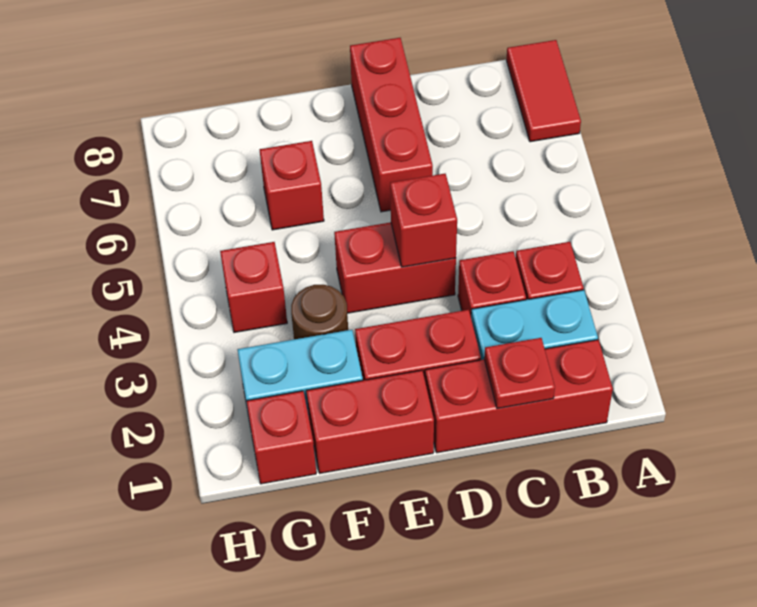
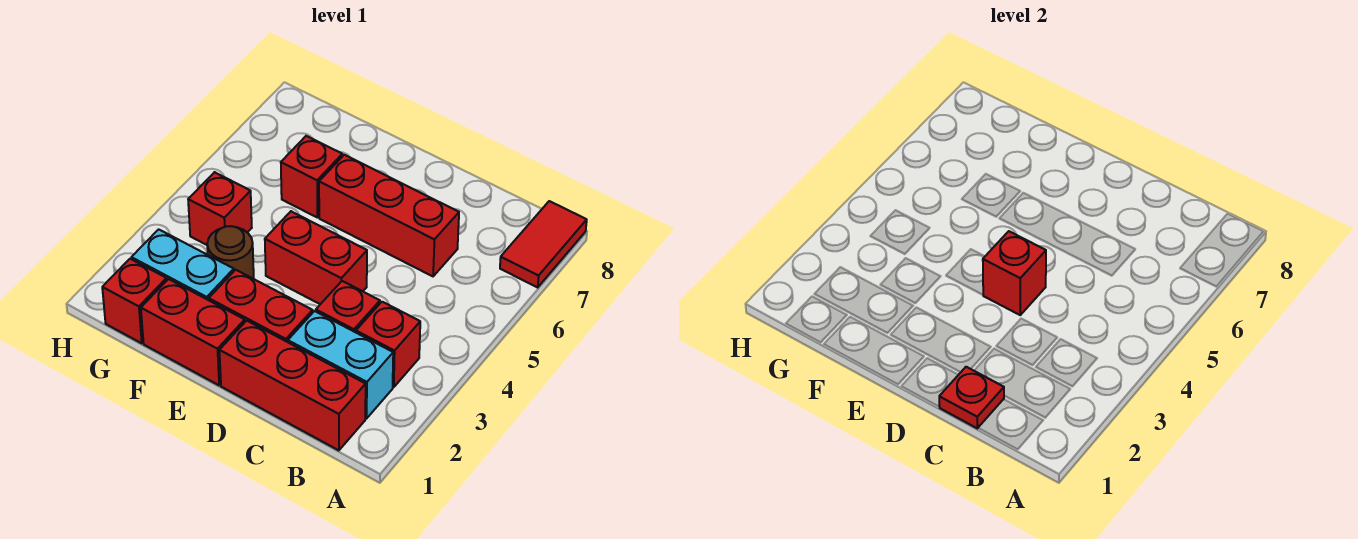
red brick D6:D8 level 1 -> red brick C6:E6 level 1

